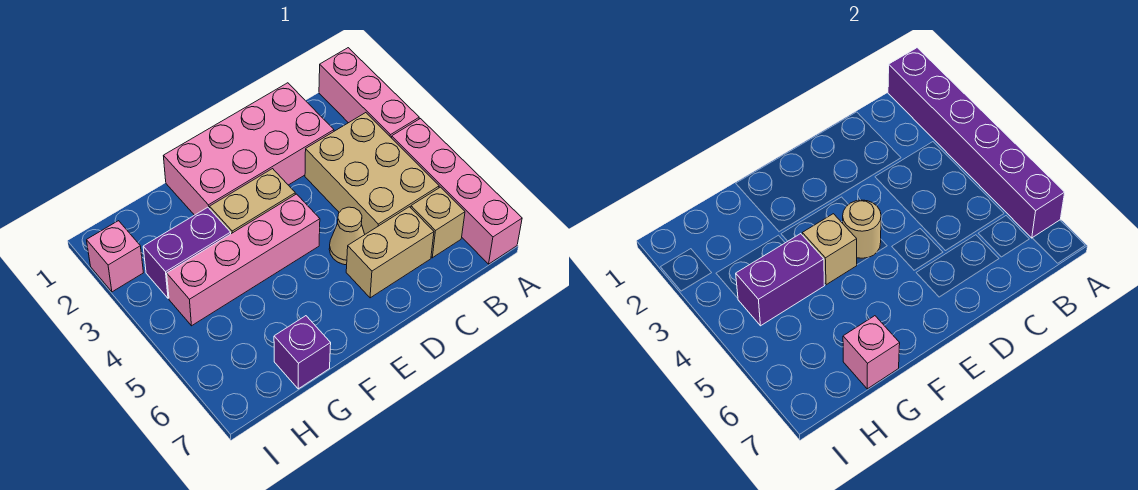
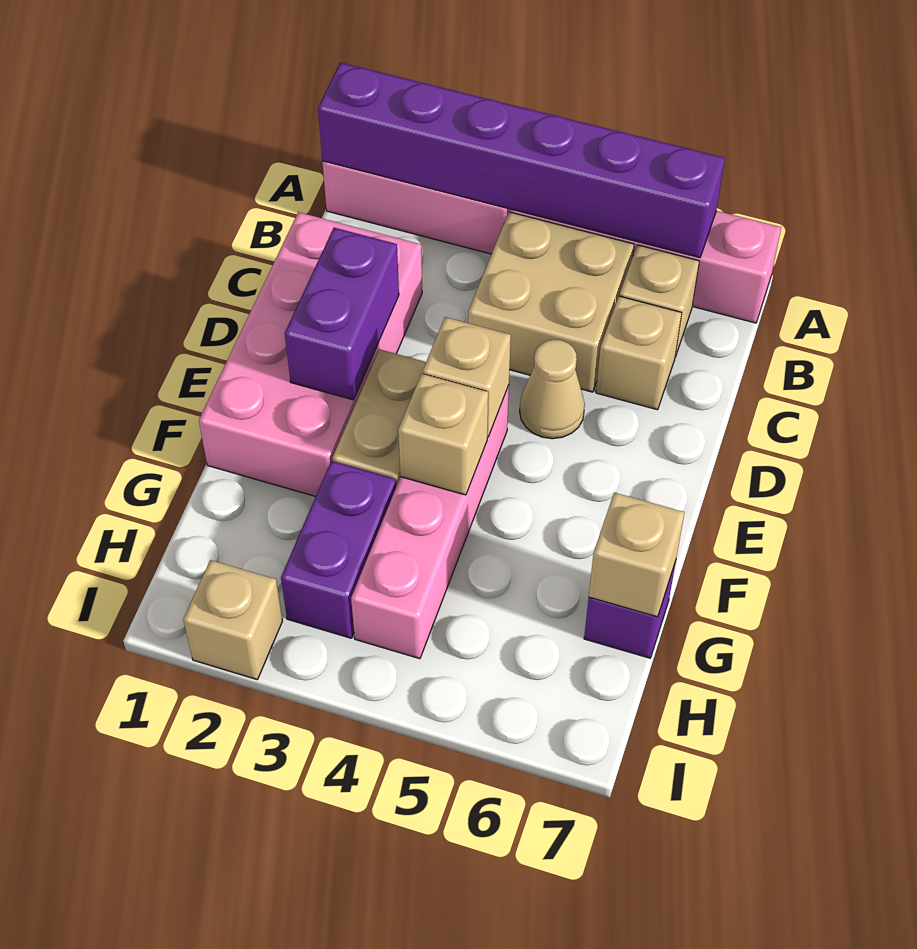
tan brick B3:C5 level 1 -> tan brick B4:C5 level 1
tan brick C6:D6 level 1 -> tan brick C6 level 1
tan round brick E4 level 2 -> tan brick E4 level 2
purple brick G4:H4 level 2 -> purple brick D2:E2 level 2
pink brick G7 level 2 -> tan brick G7 level 2
pink brick I2 level 1 -> tan brick I2 level 1

